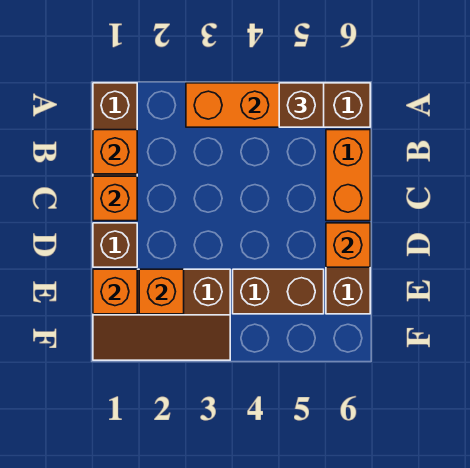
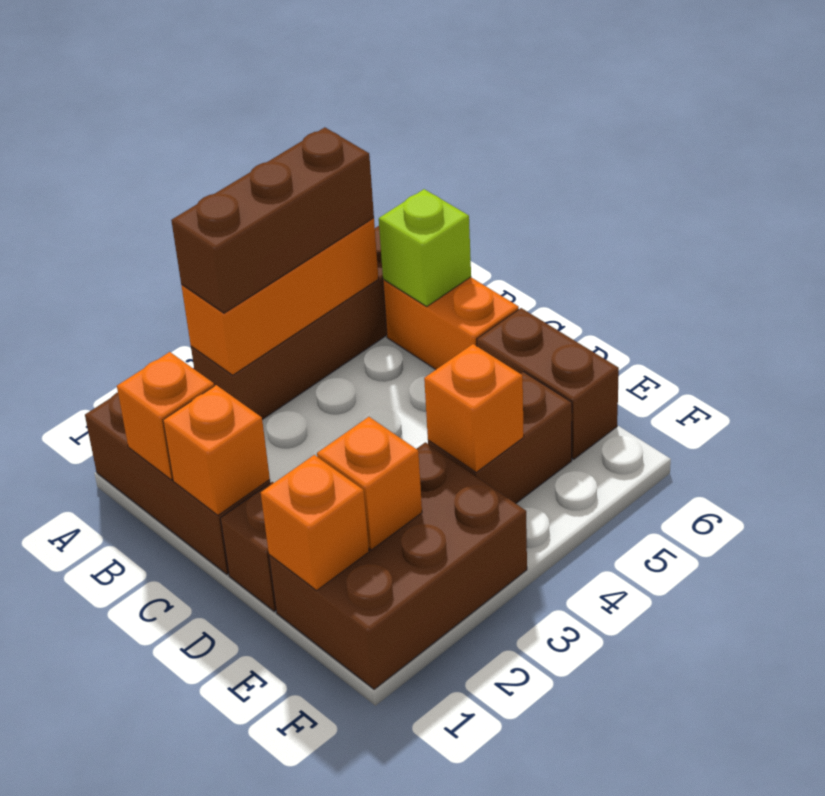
brown brick A5 level 3 -> brown brick A3:A5 level 3
none -> lime brick B6 level 2
orange brick D6 level 2 -> orange brick E4 level 2
brown slope E1:F3 level 1 top E -> brown brick E1:F3 level 1

